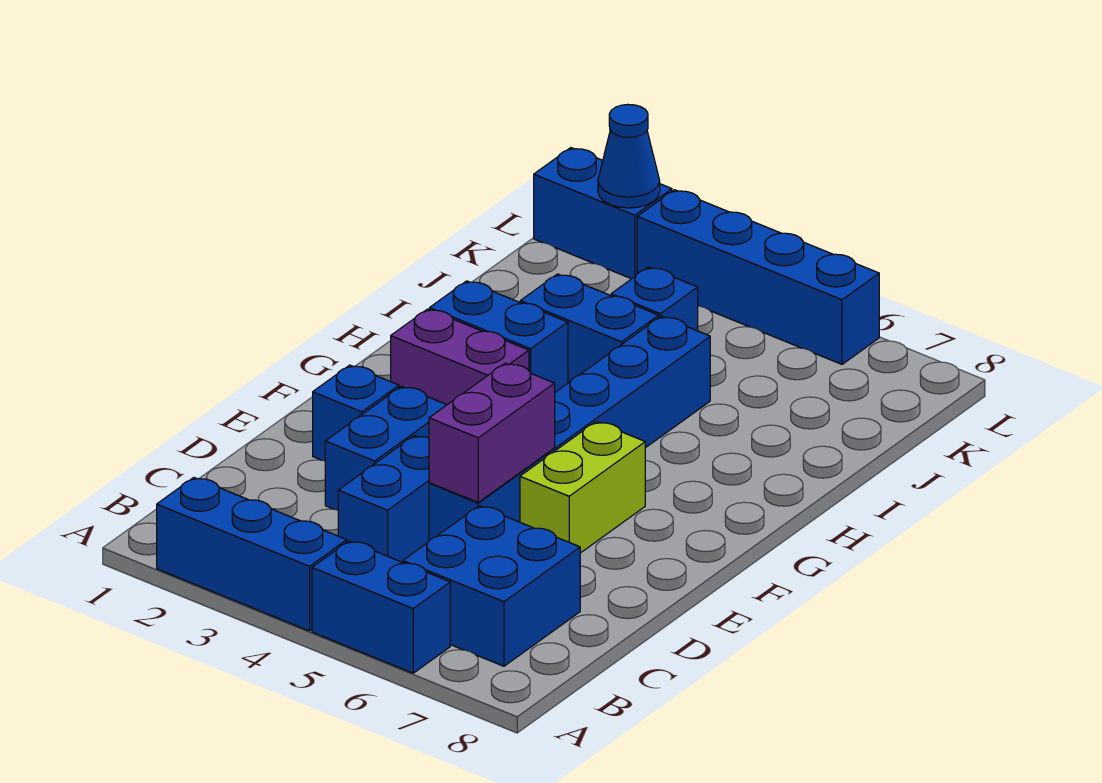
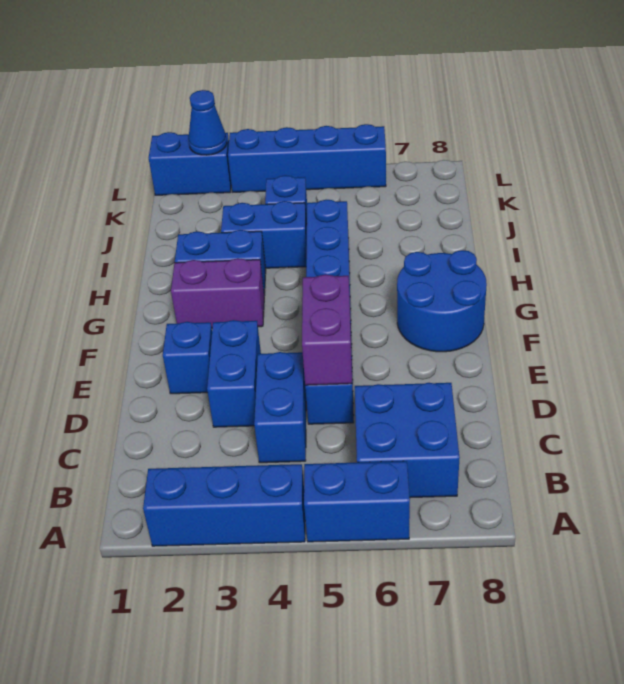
lime brick E6:F6 level 1 -> none
none -> blue round brick F7:G8 level 1

